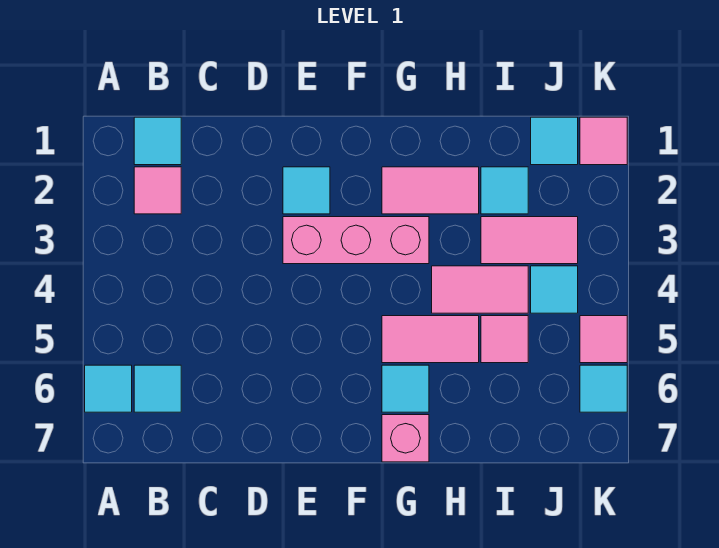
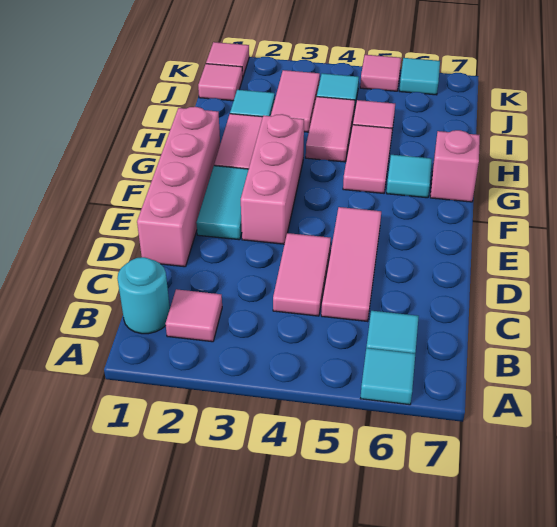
cyan tile B1 level 1 -> cyan round brick B1 level 1
none -> pink tile C4:D4 level 1
none -> pink tile C5:E5 level 1
none -> pink brick D1:G1 level 1
cyan tile E2 level 1 -> cyan tile E2:F2 level 1
cyan tile J1 level 1 -> pink tile J1 level 1

